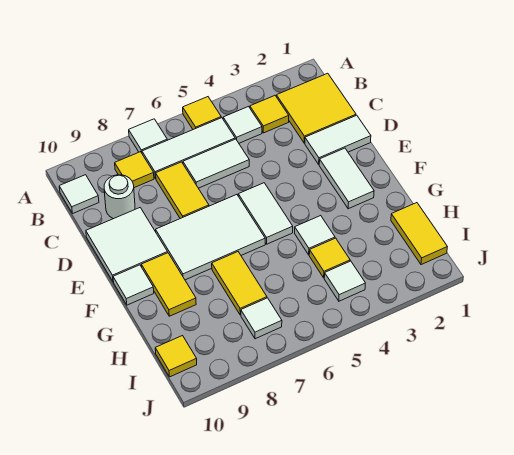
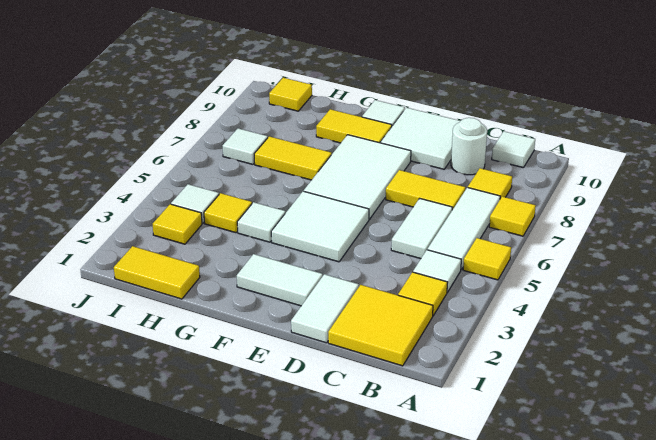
white tile A7 level 1 -> yellow tile A7 level 1
white tile E5:F5 level 1 -> white tile E4:F5 level 1
none -> yellow tile I3 level 1

